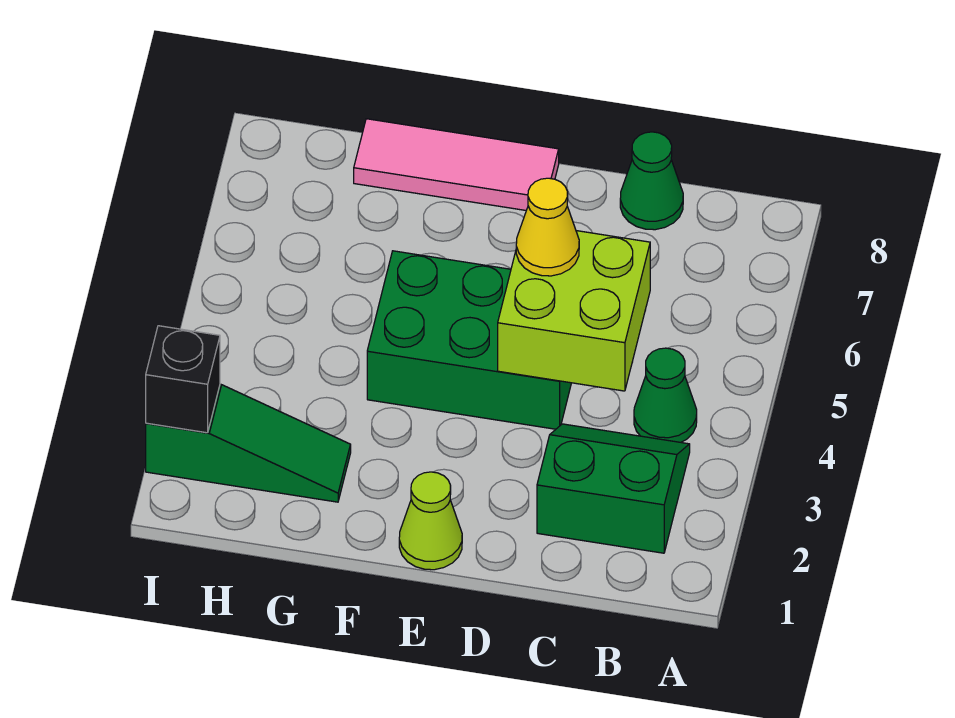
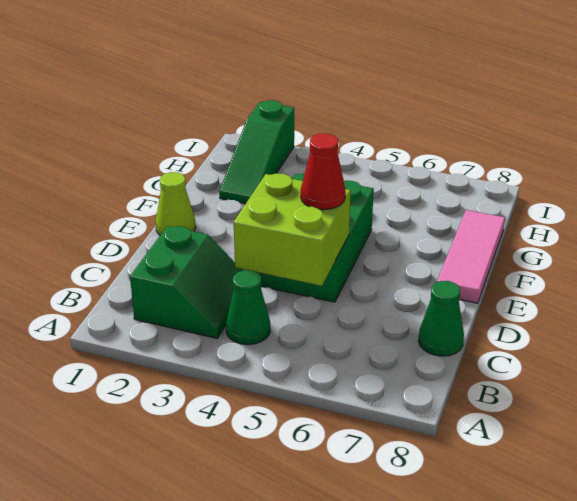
yellow cone D5 level 3 -> red cone D5 level 3
black brick I2 level 2 -> none

